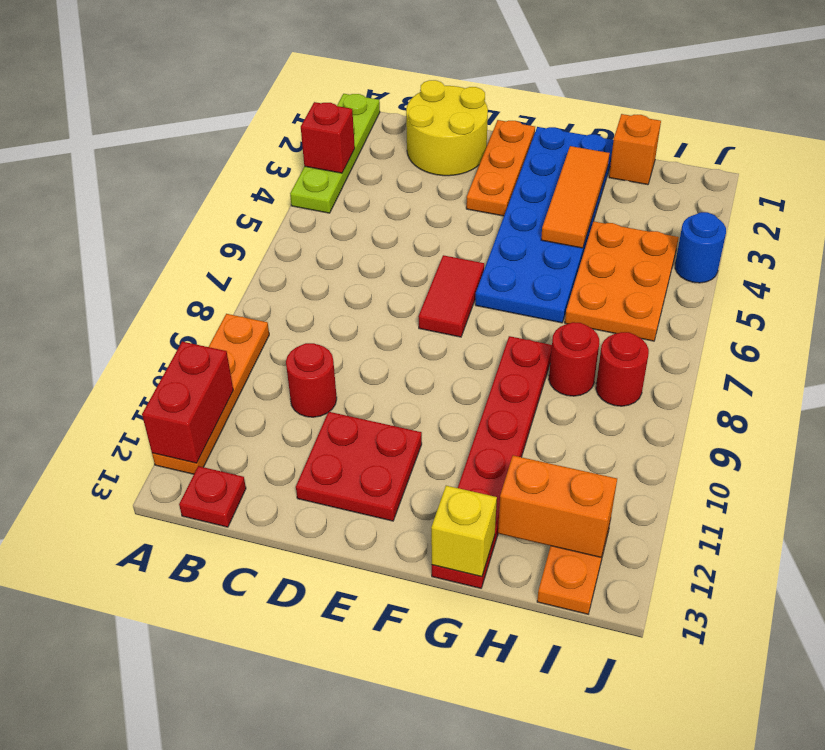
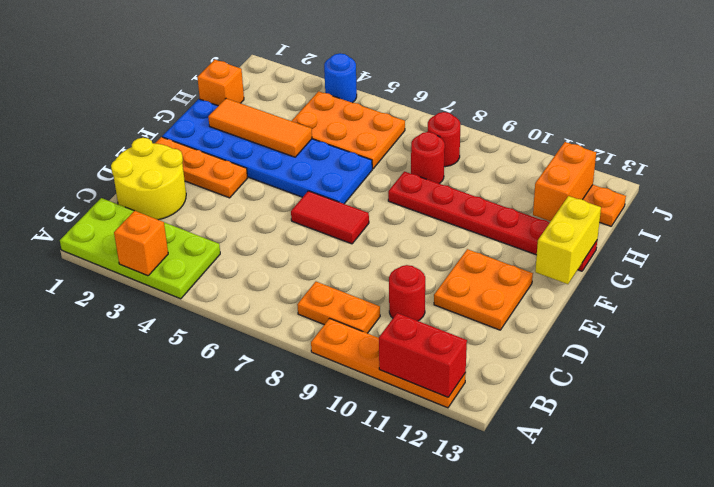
lime plate A1:A4 level 1 -> lime plate A1:B4 level 1
red brick A3 level 2 -> orange brick A3 level 2
none -> orange plate B8:B9 level 1
red plate B13 level 1 -> none
red plate D11:E12 level 1 -> orange plate D11:E12 level 1
yellow brick G13 level 2 -> yellow brick F13:G13 level 2

